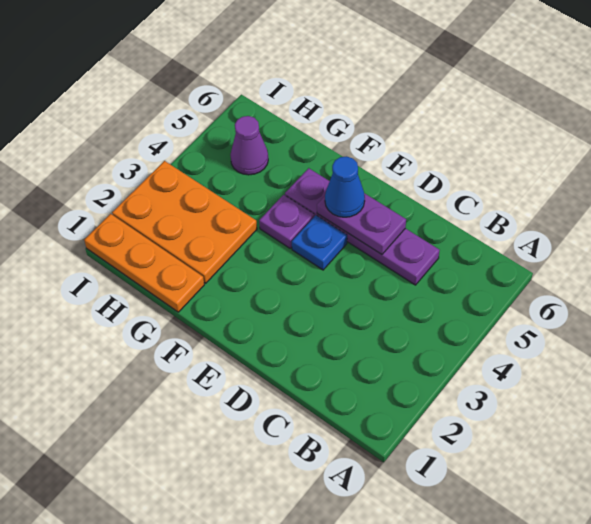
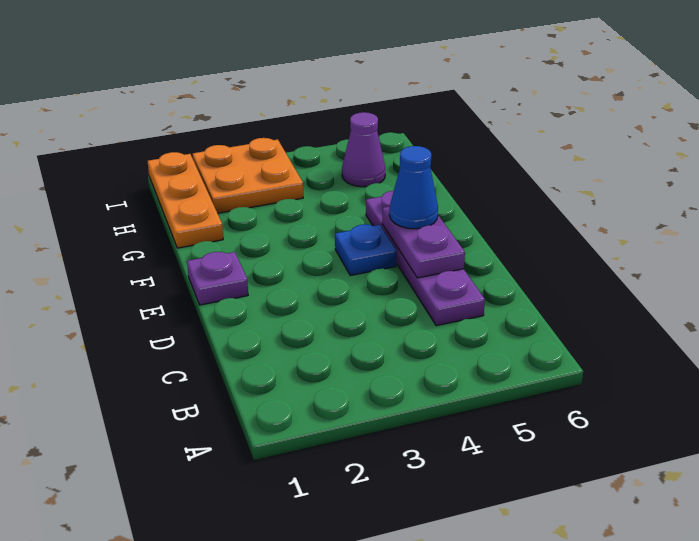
purple plate F4 level 1 -> purple plate E1 level 1
orange plate G2:I3 level 1 -> orange plate H2:I3 level 1

